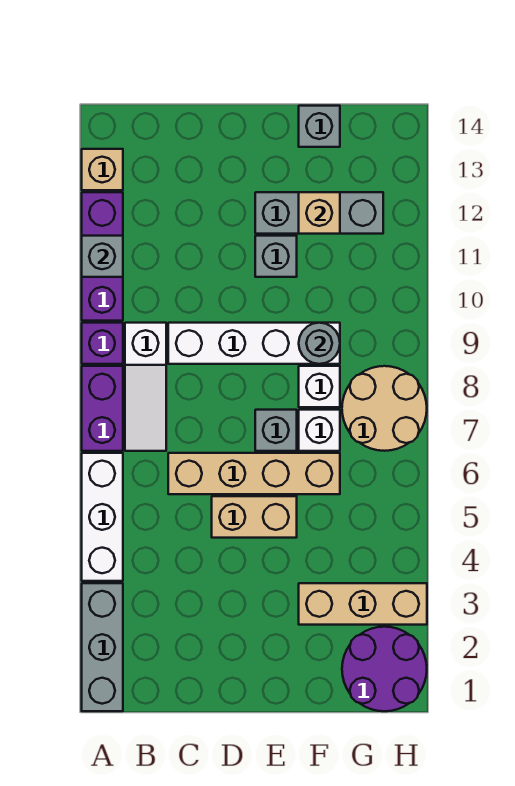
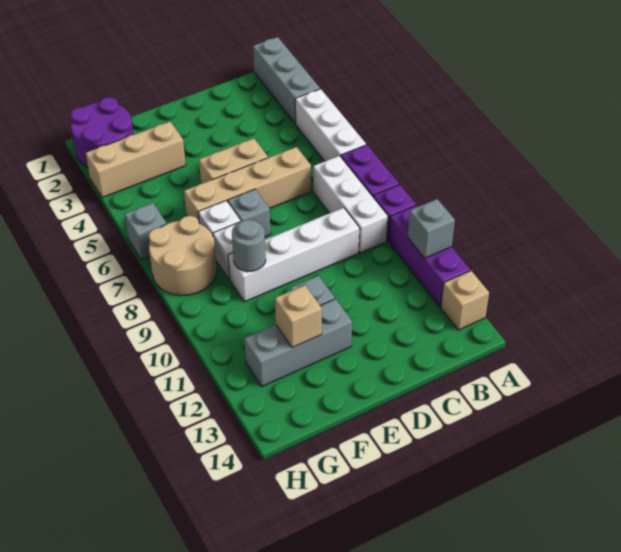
white slope B7:B9 level 1 top 9 -> white brick B7:B9 level 1
grey brick F14 level 1 -> grey brick H6 level 1

